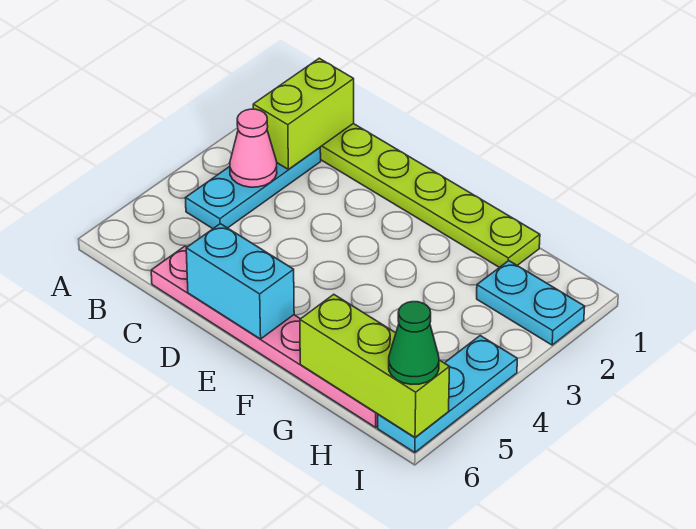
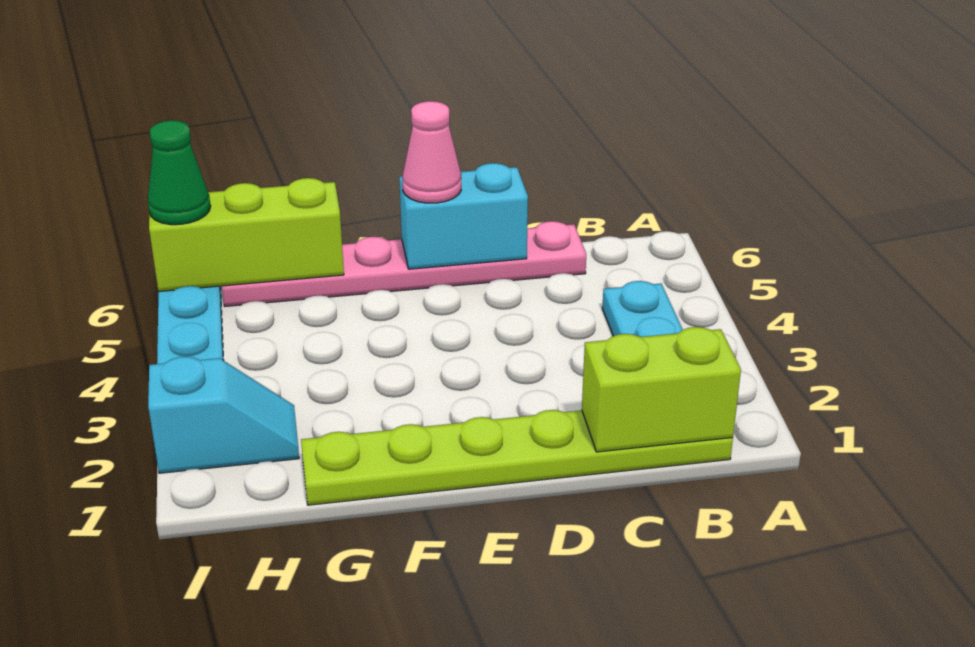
lime brick B1:B2 level 2 -> lime brick B1:C1 level 2
pink cone B3 level 2 -> pink cone E6 level 3
cyan plate H2:I2 level 1 -> cyan slope H2:I2 level 1 top I

